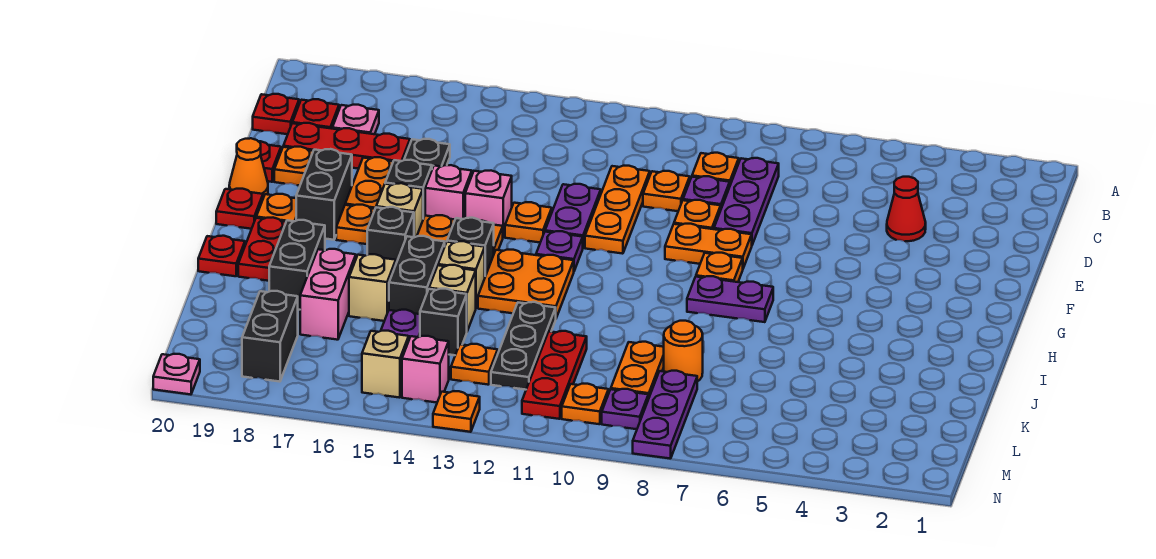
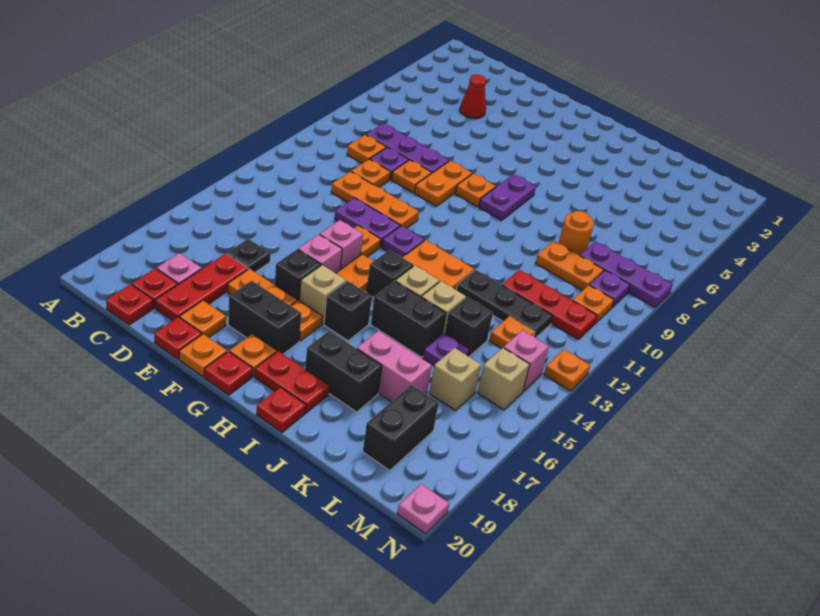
orange cone F20 level 1 -> orange plate F20 level 1
tan brick J16 level 1 -> tan brick L16 level 1
black brick L18:M18 level 1 -> black brick L18:L19 level 1

